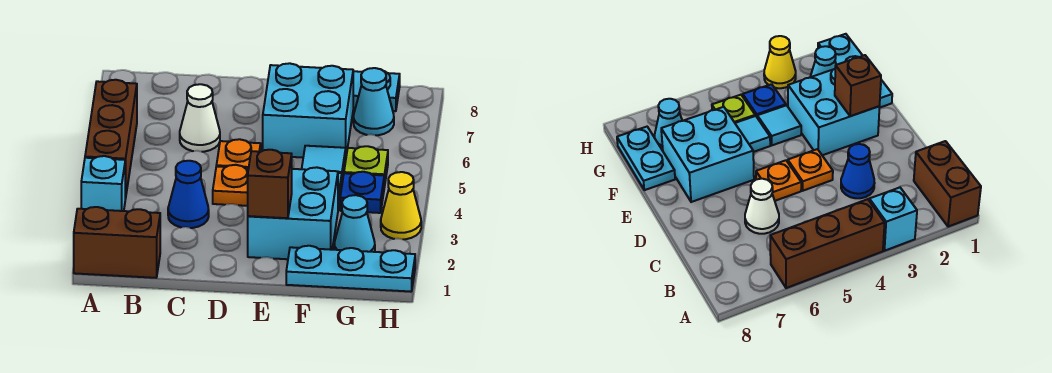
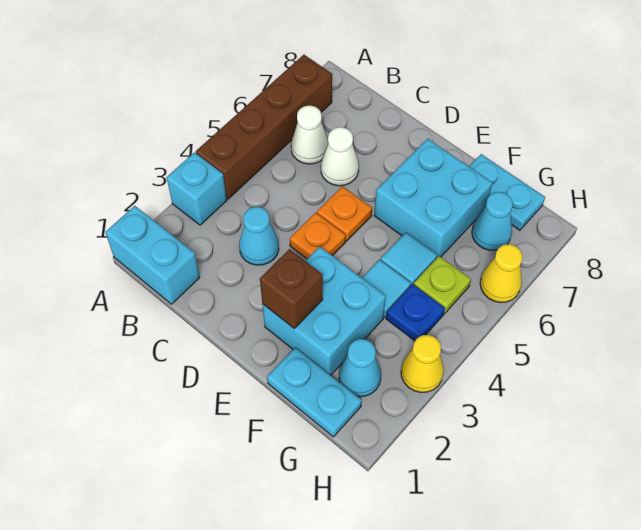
brown brick A1:B1 level 1 -> cyan brick A1:B1 level 1
brown brick A4:A6 level 1 -> brown brick A4:A7 level 1
none -> white cone B6 level 1
blue cone C3 level 1 -> cyan cone C3 level 1
cyan plate F1:H1 level 1 -> cyan plate F1:G1 level 1
none -> yellow cone H6 level 1

